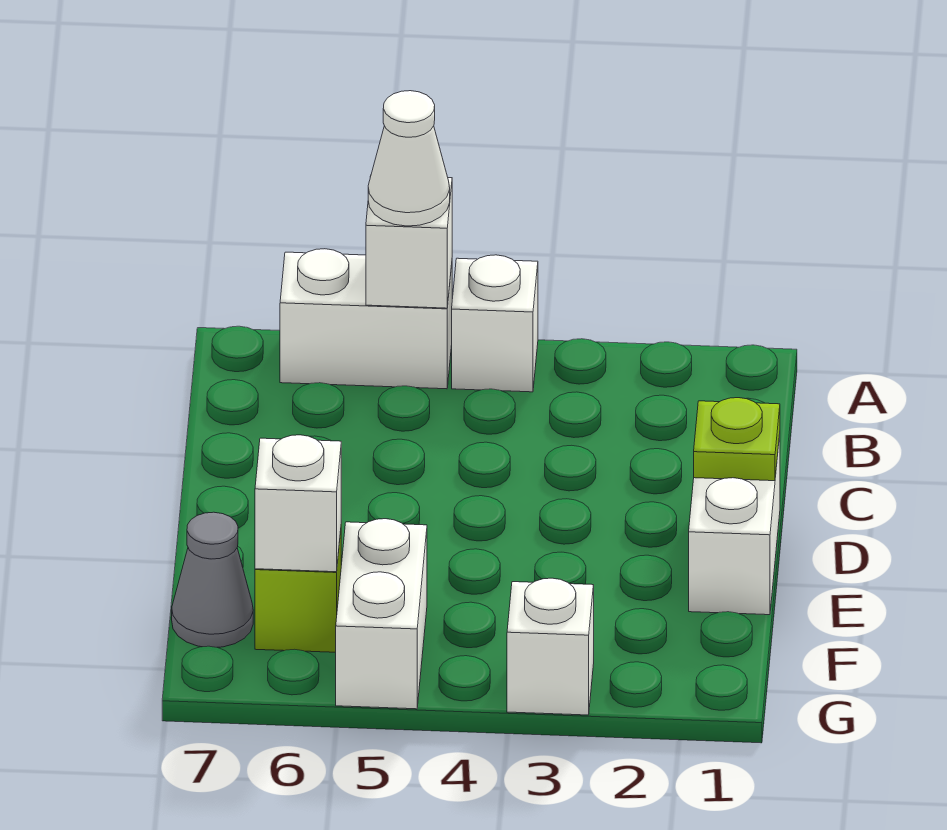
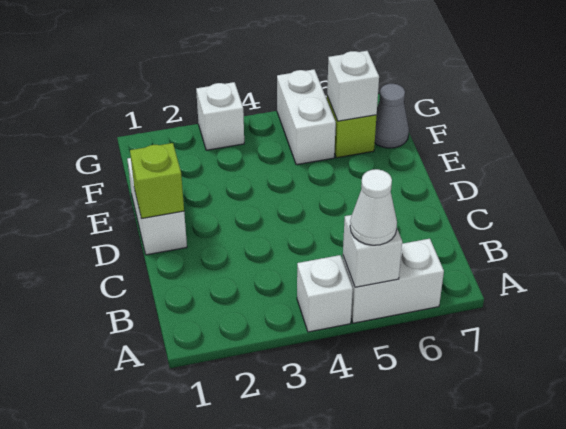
lime plate D1 level 2 -> lime brick D1 level 2

